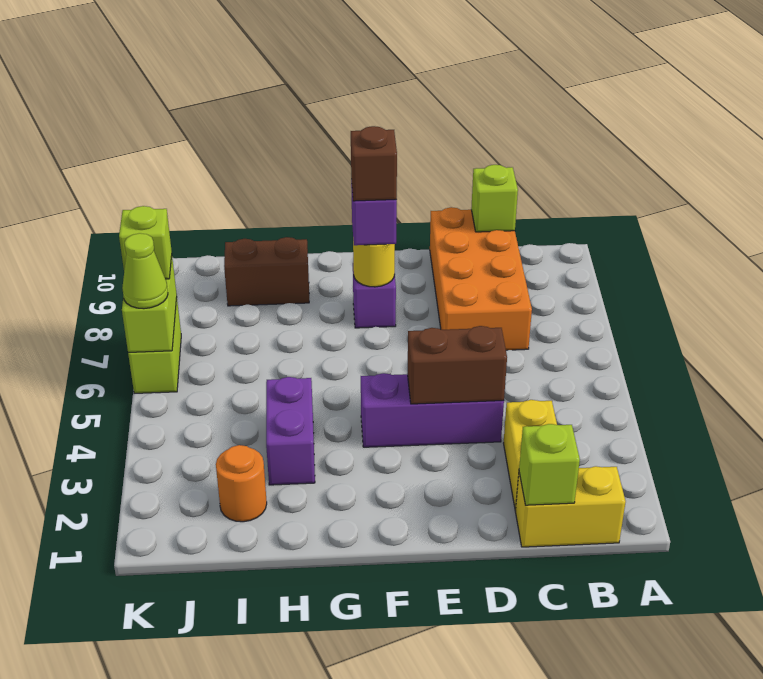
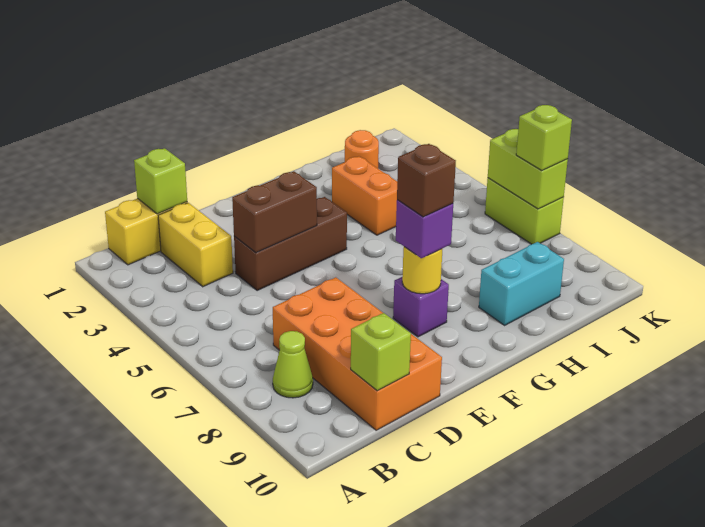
purple brick D4:F4 level 1 -> brown brick D4:F4 level 1
purple brick H3:H4 level 1 -> orange brick H3:H4 level 1
brown brick H9:I9 level 1 -> cyan brick H9:I9 level 1
lime cone K6 level 3 -> lime cone B8 level 1

